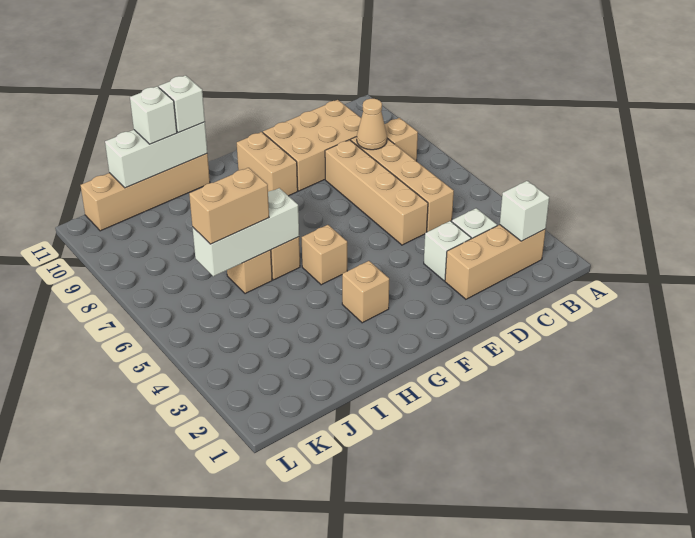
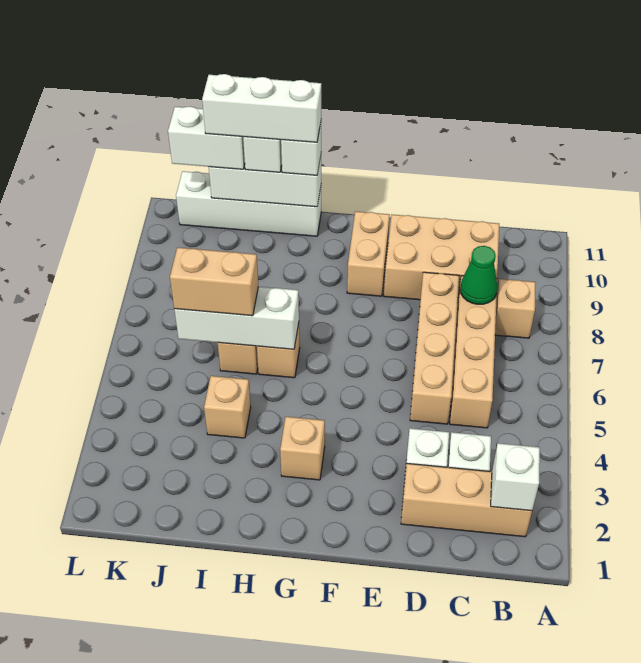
tan cone C8 level 2 -> green cone C8 level 2
tan brick G5 level 1 -> tan brick I4 level 1
tan brick H11:K11 level 1 -> white brick H11:K11 level 1
none -> white brick H11:J11 level 4
none -> white brick J11:K11 level 3

